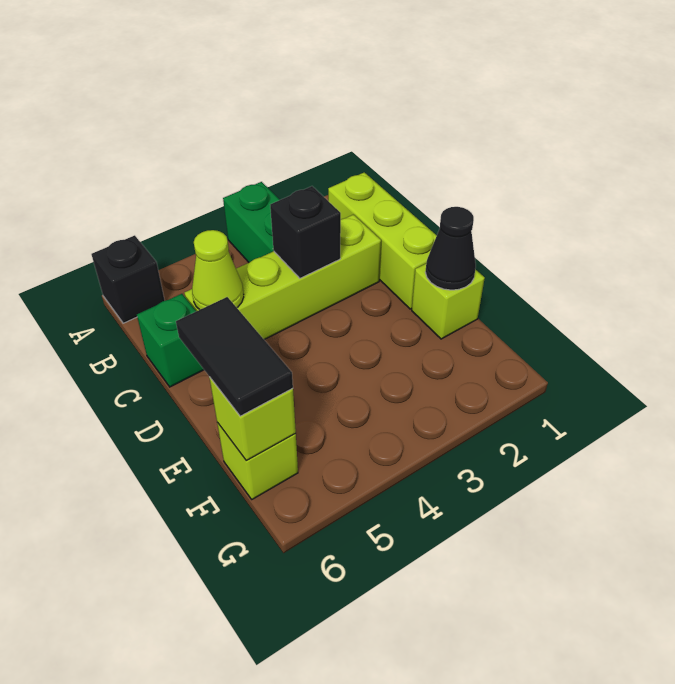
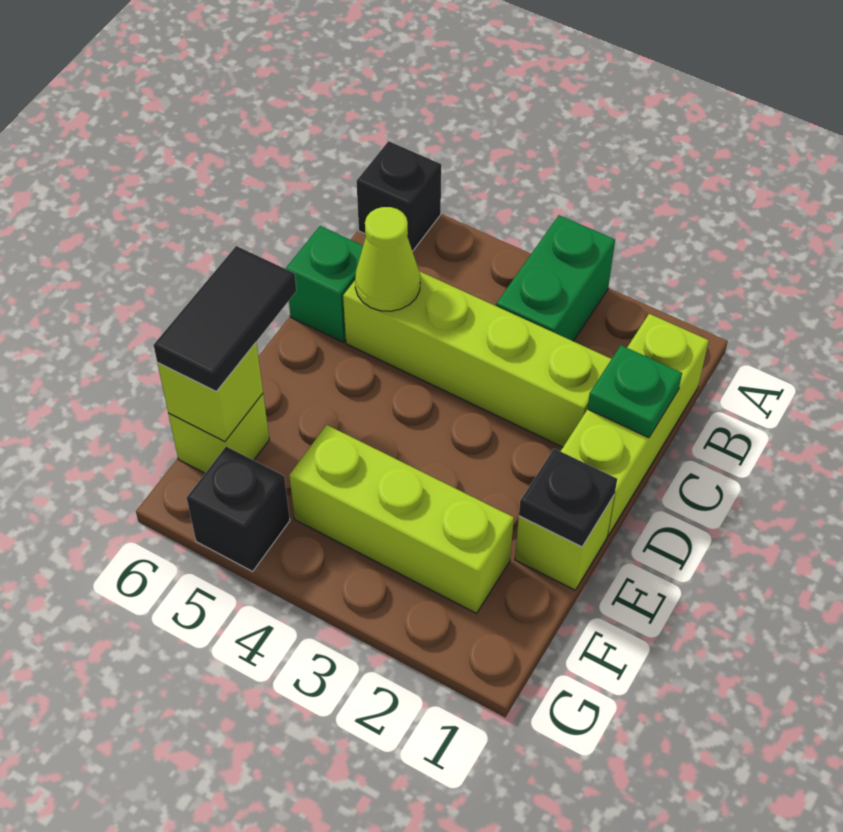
none -> green plate C1 level 2
black brick C3 level 2 -> black brick G5 level 1
black cone E1 level 2 -> black plate E1 level 2
none -> lime brick F2:F4 level 1

